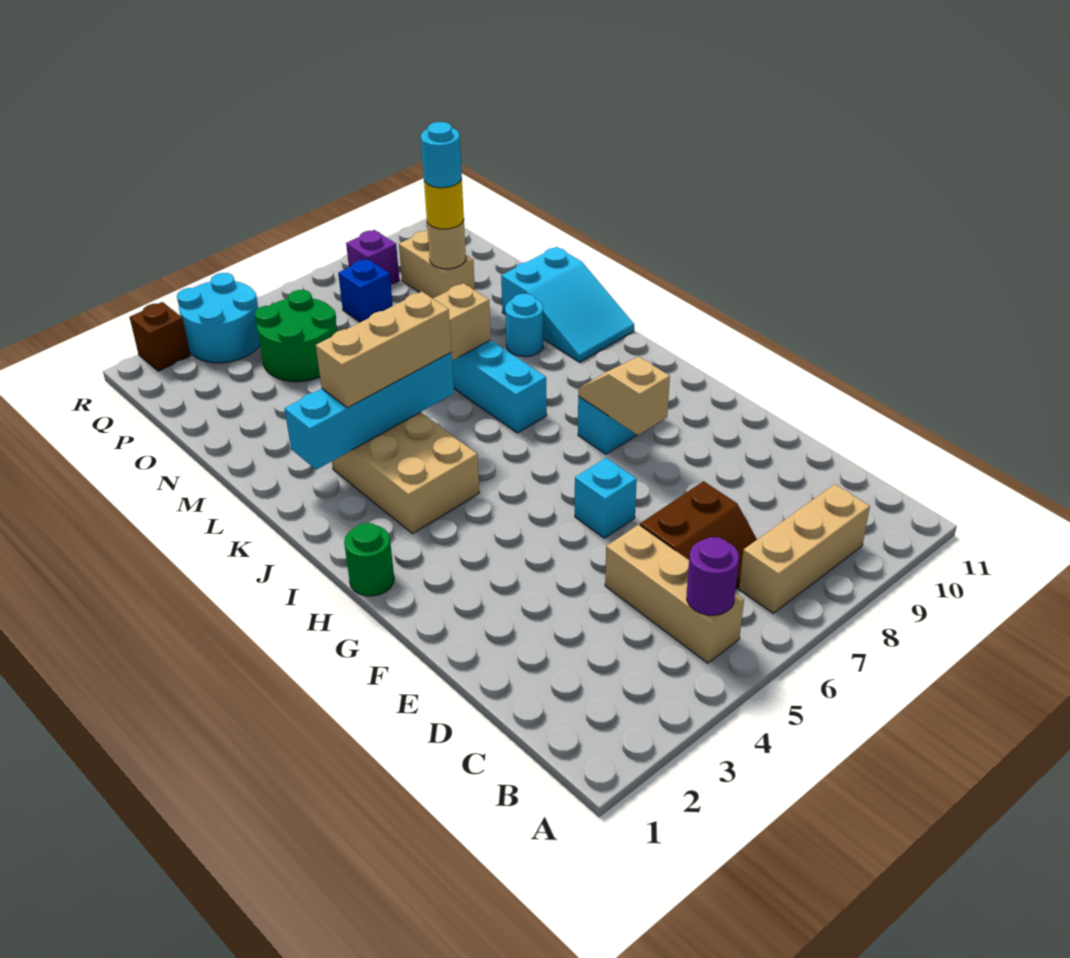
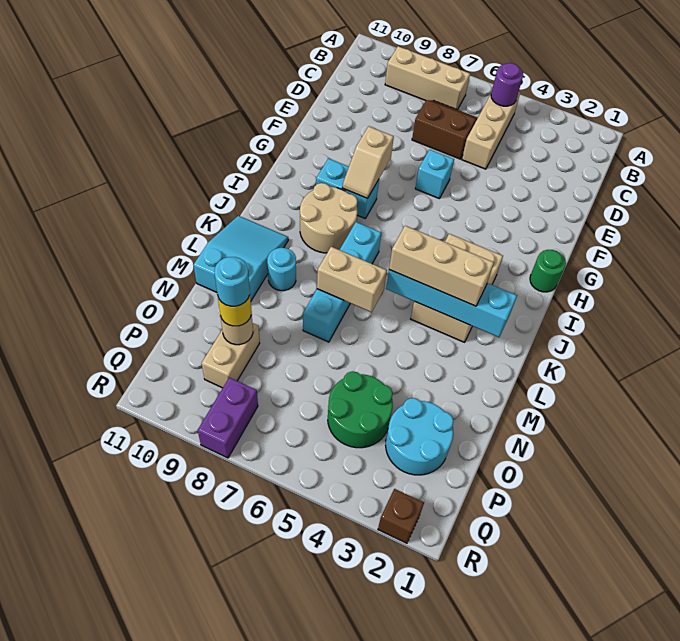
none -> tan round brick I8:J9 level 1
blue brick P7 level 1 -> none
cyan round brick Q3:R4 level 1 -> cyan round brick O2:P3 level 1
purple brick Q8 level 1 -> purple brick Q8:R8 level 1

